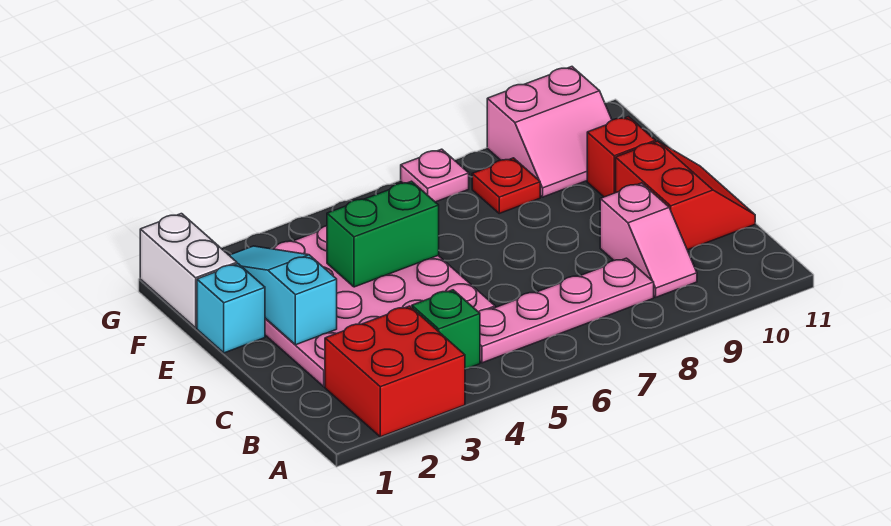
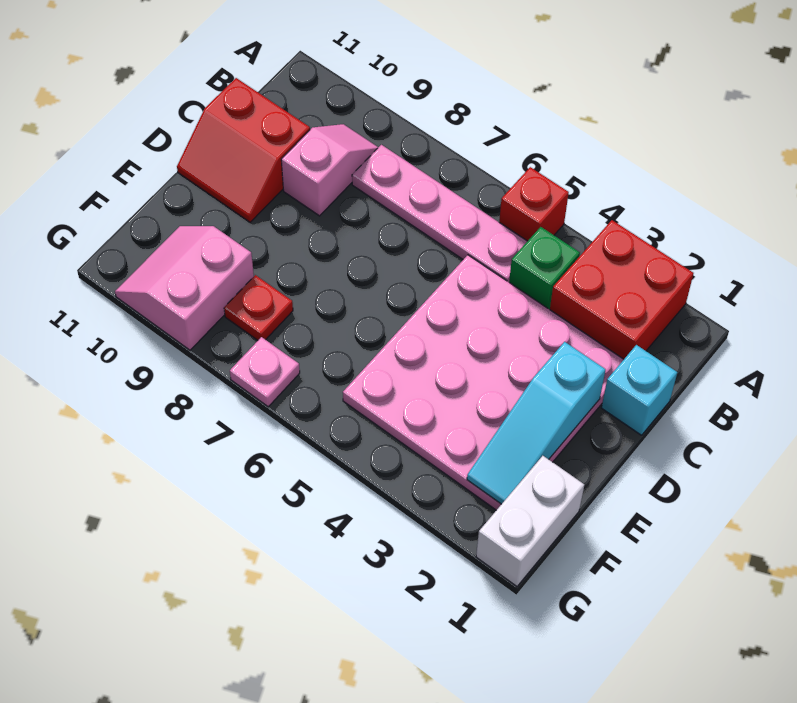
red slope C10:D11 level 1 top 10 -> red slope C10:D11 level 1 top C
cyan brick E1 level 1 -> cyan brick C1 level 1
green brick E4:E5 level 2 -> none
red brick E10 level 1 -> red brick A5 level 1
pink slope F9:G10 level 1 top G -> pink slope F9:G10 level 1 top 9

